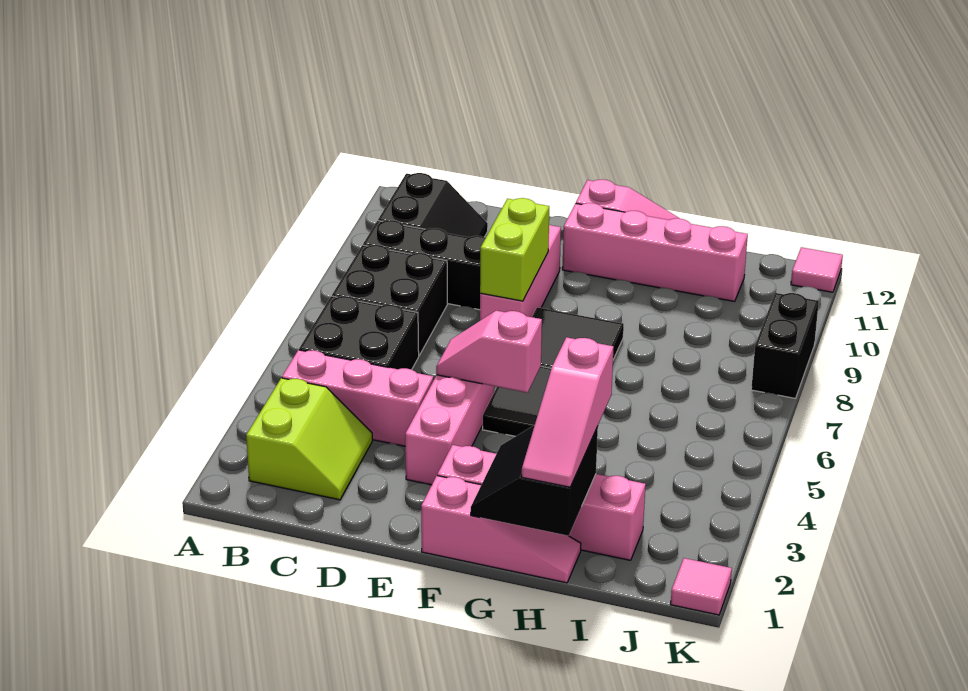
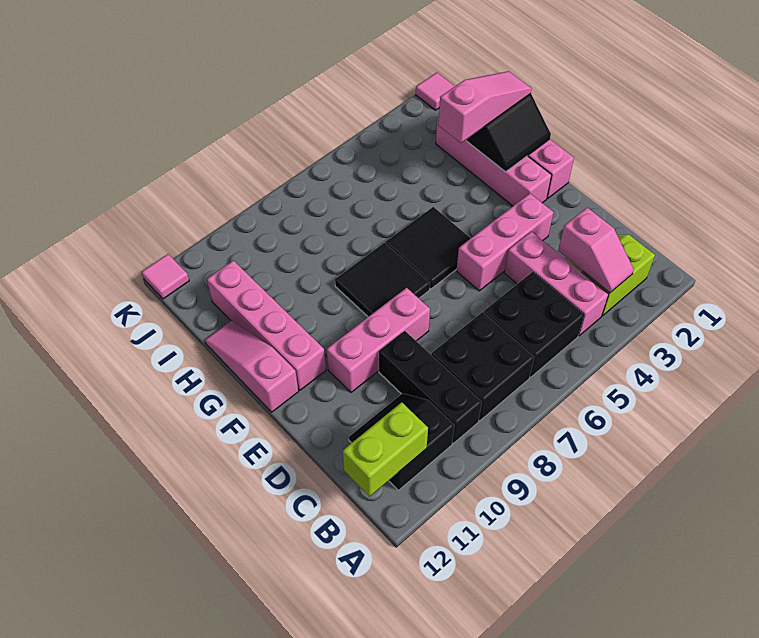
pink slope E5:F5 level 2 top F -> pink slope B3:C3 level 2 top C
lime brick E8:E9 level 2 -> lime brick B11:B12 level 2
black brick K8:K9 level 1 -> none

